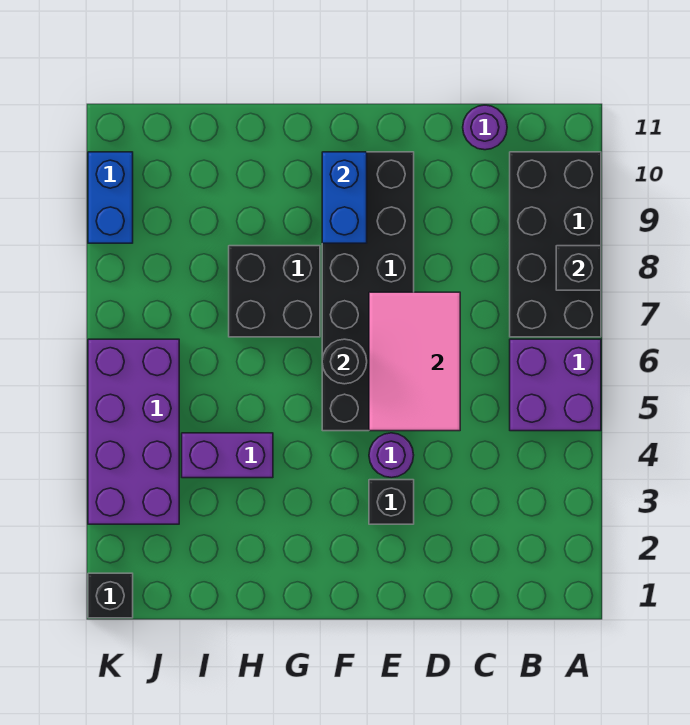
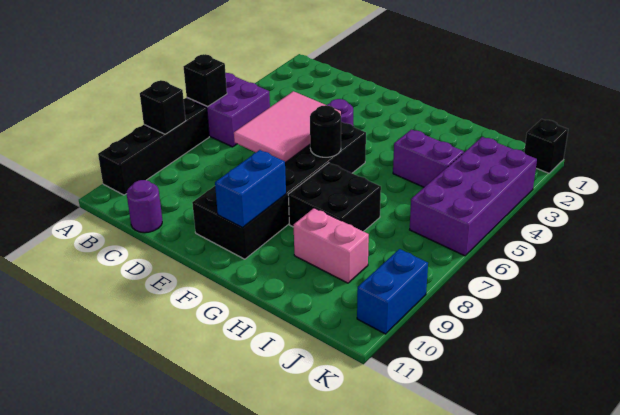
black brick A7:B10 level 1 -> black brick A7:A10 level 1
black brick E3 level 1 -> black brick A6 level 2
none -> pink brick H9:I9 level 1

